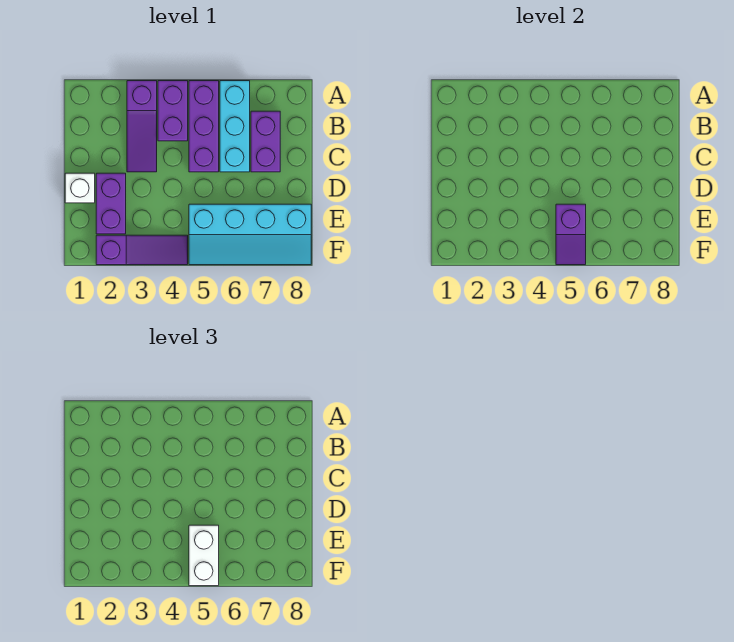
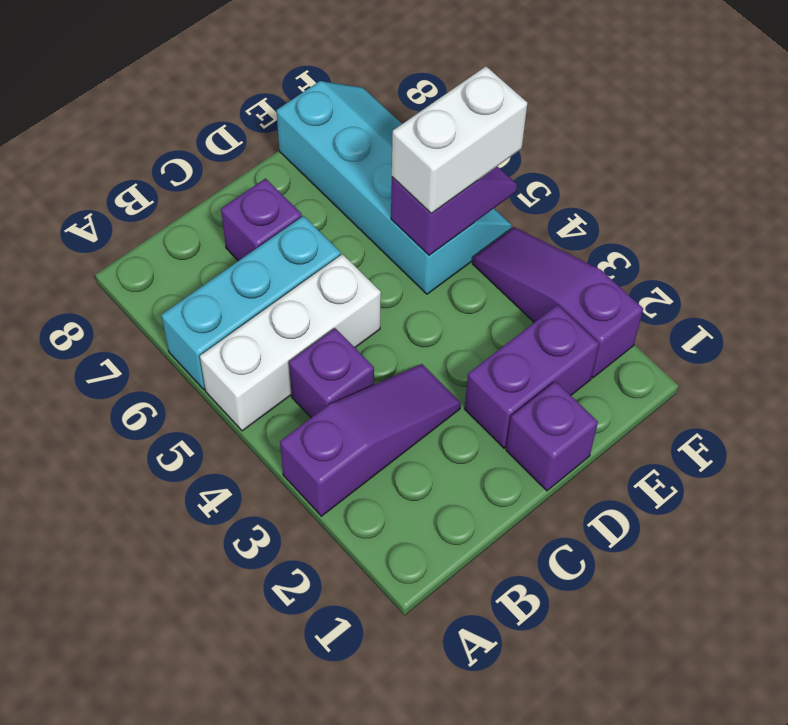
purple brick A4:B4 level 1 -> purple brick B4 level 1
purple brick A5:C5 level 1 -> white brick A5:C5 level 1
purple brick B7:C7 level 1 -> purple brick C7 level 1
white brick D1 level 1 -> purple brick D1 level 1

